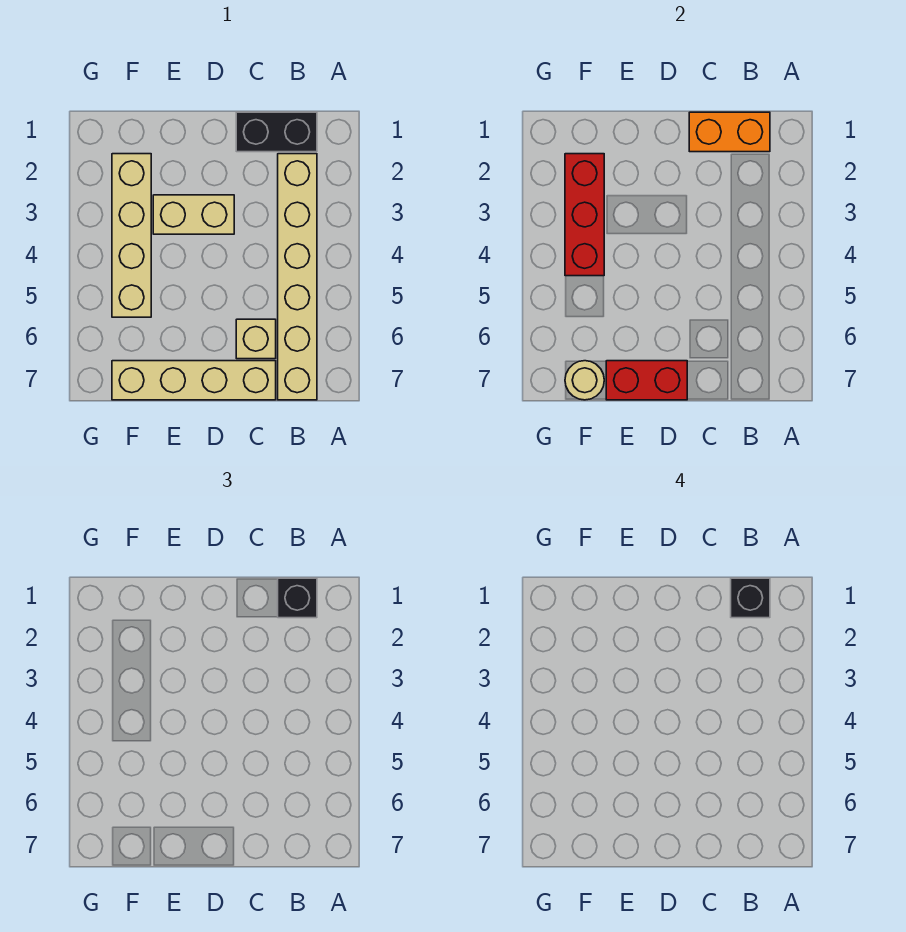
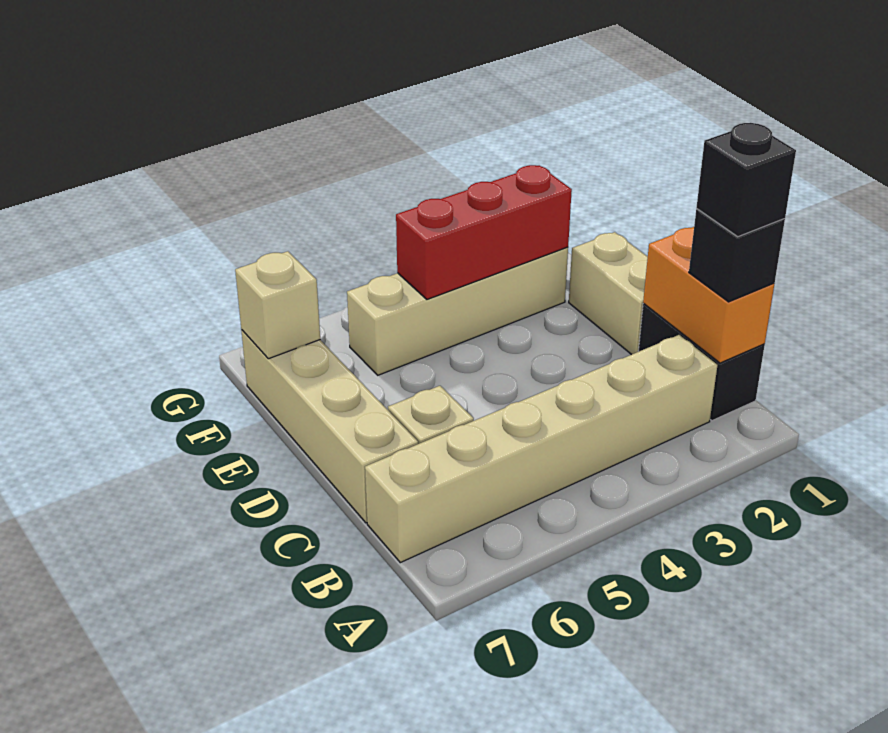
tan brick D3:E3 level 1 -> tan brick D1:E1 level 1
red brick D7:E7 level 2 -> none
tan round brick F7 level 2 -> tan brick F7 level 2

